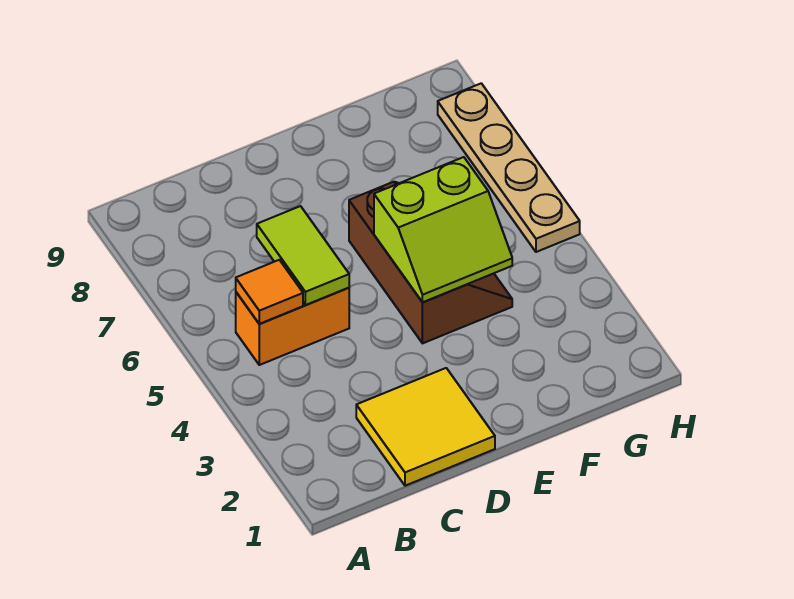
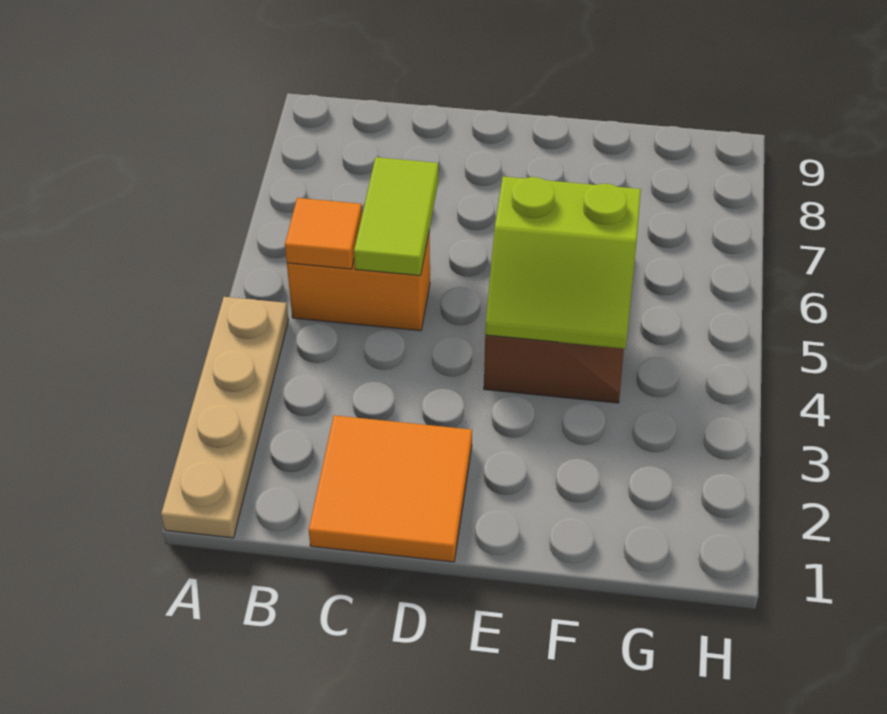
yellow tile C1:D2 level 1 -> orange tile C1:D2 level 1
tan plate H5:H8 level 1 -> tan plate A1:A4 level 1

